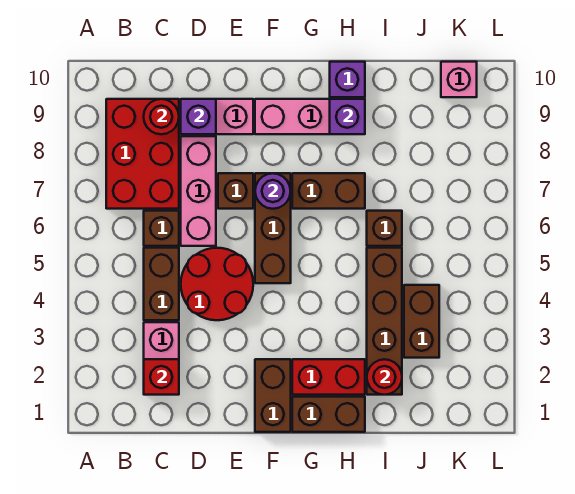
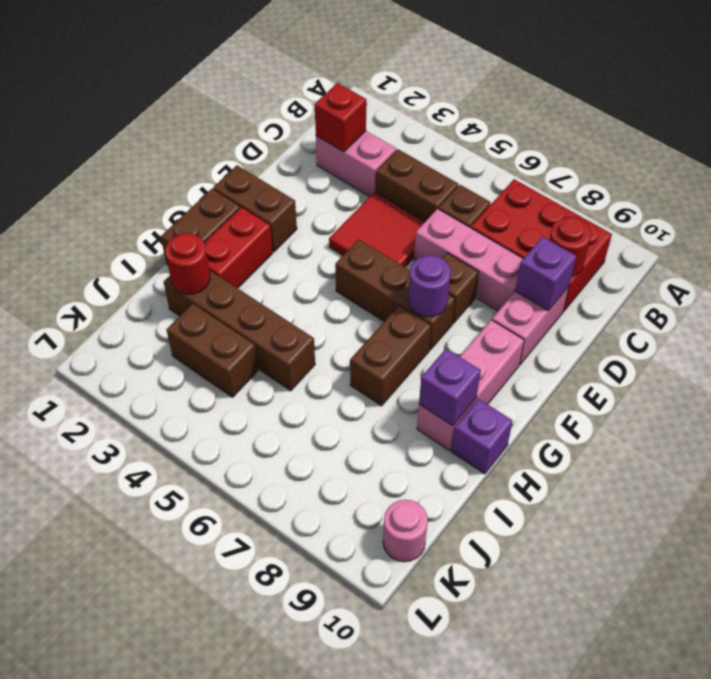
red round brick D4:E5 level 1 -> red tile D4:E5 level 1
brown brick I6 level 1 -> none
pink brick K10 level 1 -> pink round brick K10 level 1

